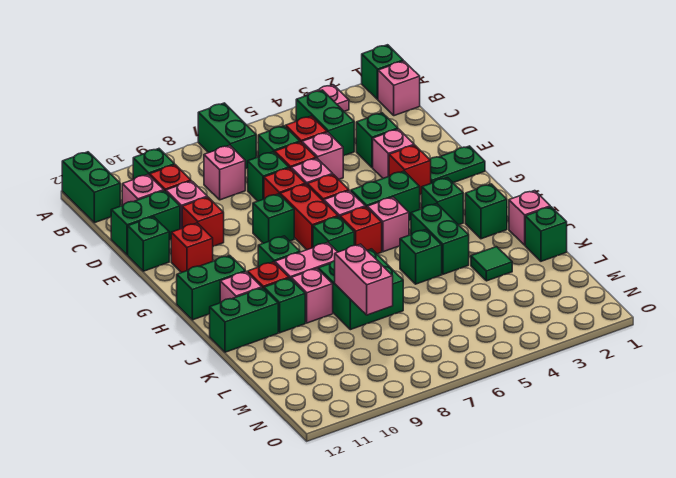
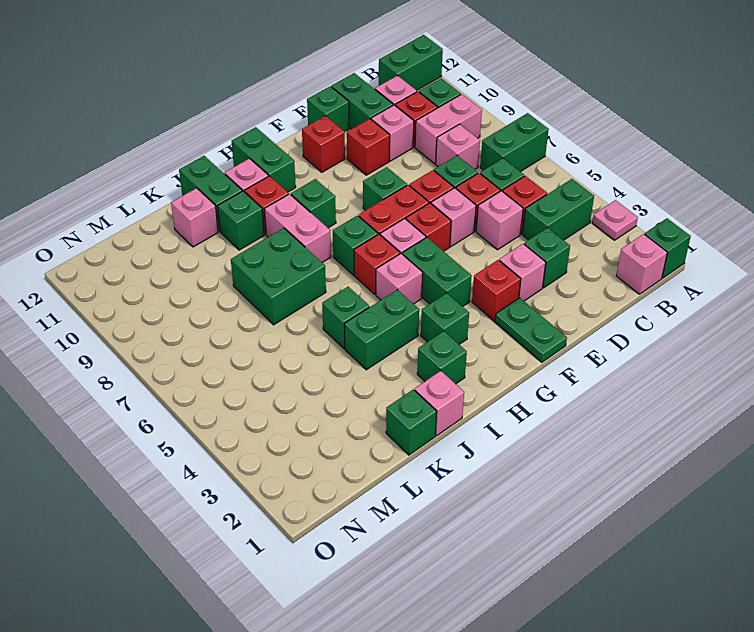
pink brick J9 level 1 -> pink brick K11 level 1
green tile K3 level 1 -> none
pink brick K8:L8 level 2 -> pink brick B9:C9 level 1

